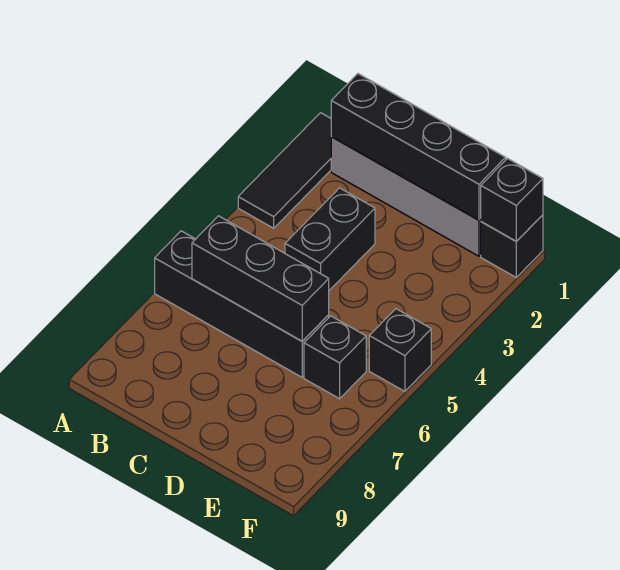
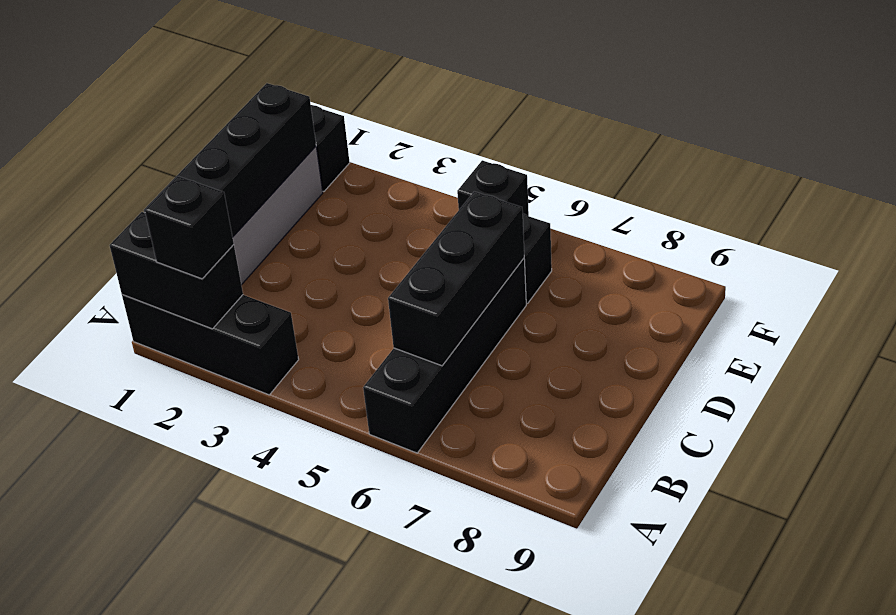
black tile A1:A3 level 1 -> black brick A1:A3 level 1
black brick C3:C4 level 1 -> black brick A1:A2 level 2
black brick F1 level 2 -> black brick A2 level 3

